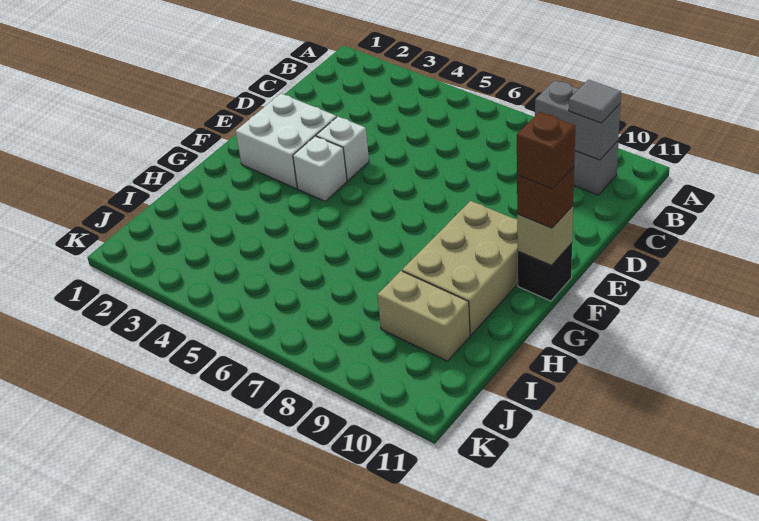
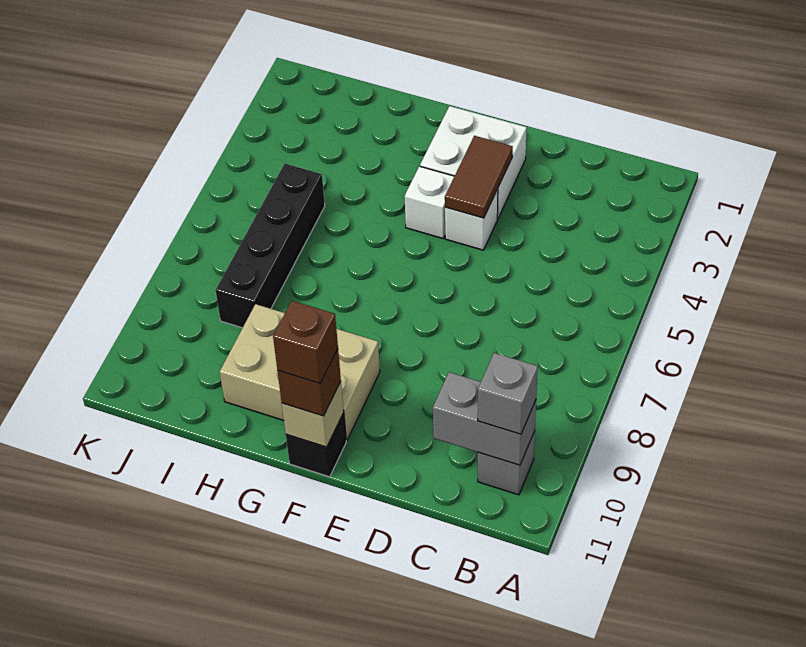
grey brick B9:B10 level 2 -> grey brick B10:C10 level 2
grey tile B10 level 3 -> grey brick B10 level 3
none -> brown tile E3:E4 level 2
none -> black brick I5:I8 level 1
tan brick I9:I10 level 1 -> none

